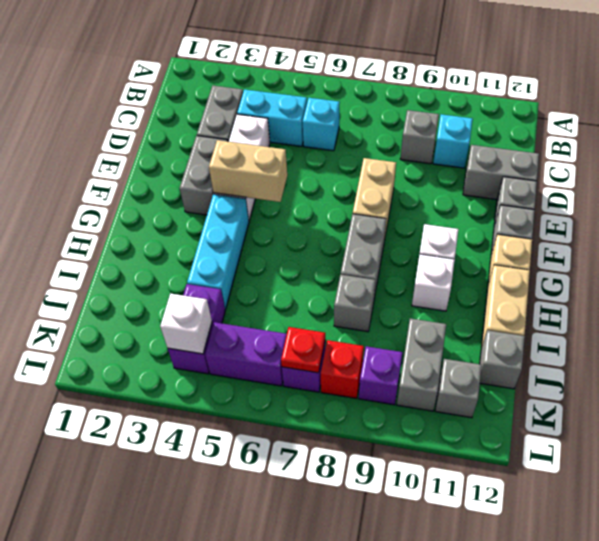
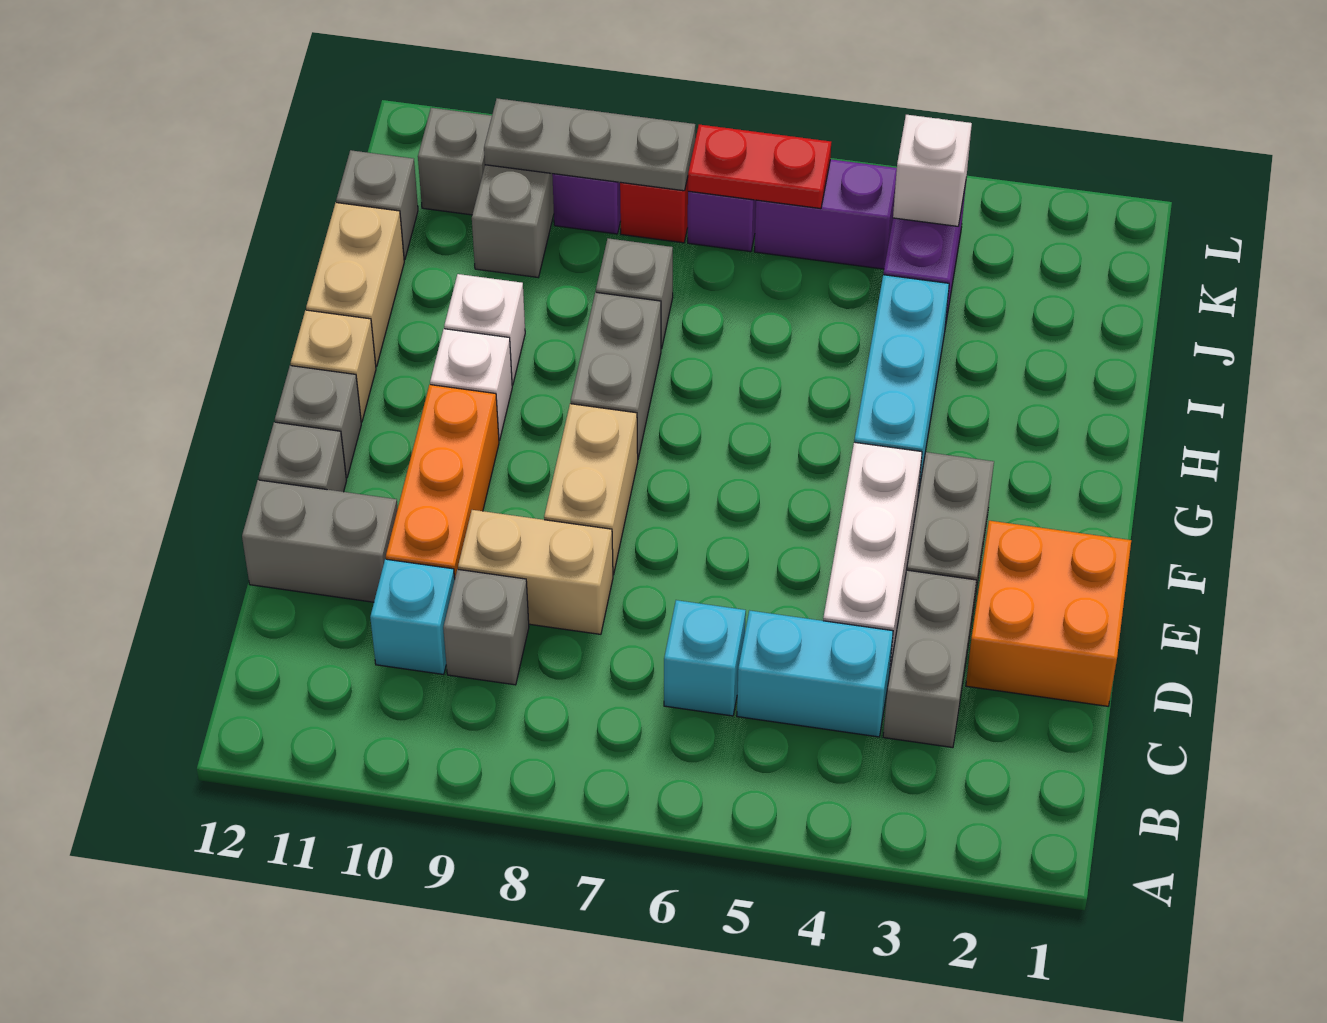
none -> orange brick D1:E2 level 1
none -> orange brick D10:F10 level 1
tan brick F4:F5 level 2 -> tan brick D8:D9 level 1
red plate K7 level 2 -> red plate K6:K7 level 2
none -> grey plate K8:K10 level 2

